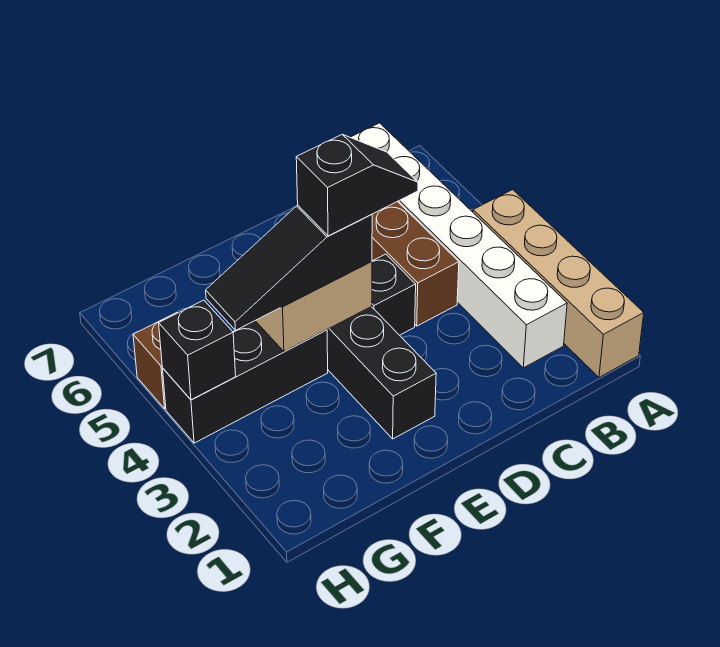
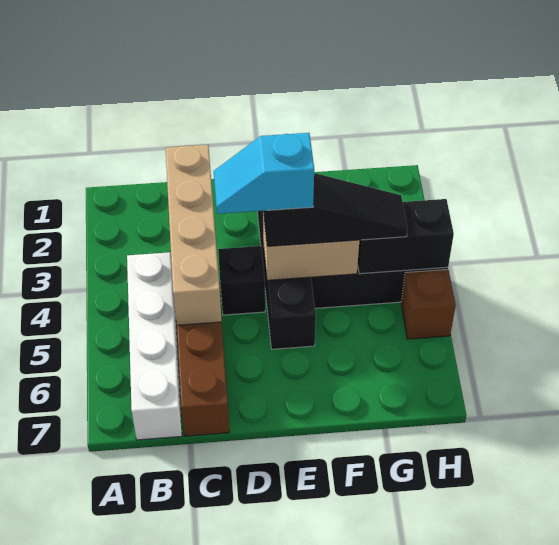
tan brick A1:A4 level 1 -> tan brick C2:C5 level 2
white brick B2:B7 level 1 -> white brick B4:B7 level 1
black slope D4:E4 level 4 top E -> cyan slope D4:E4 level 4 top E
black brick H4 level 2 -> black brick G4:H4 level 2

